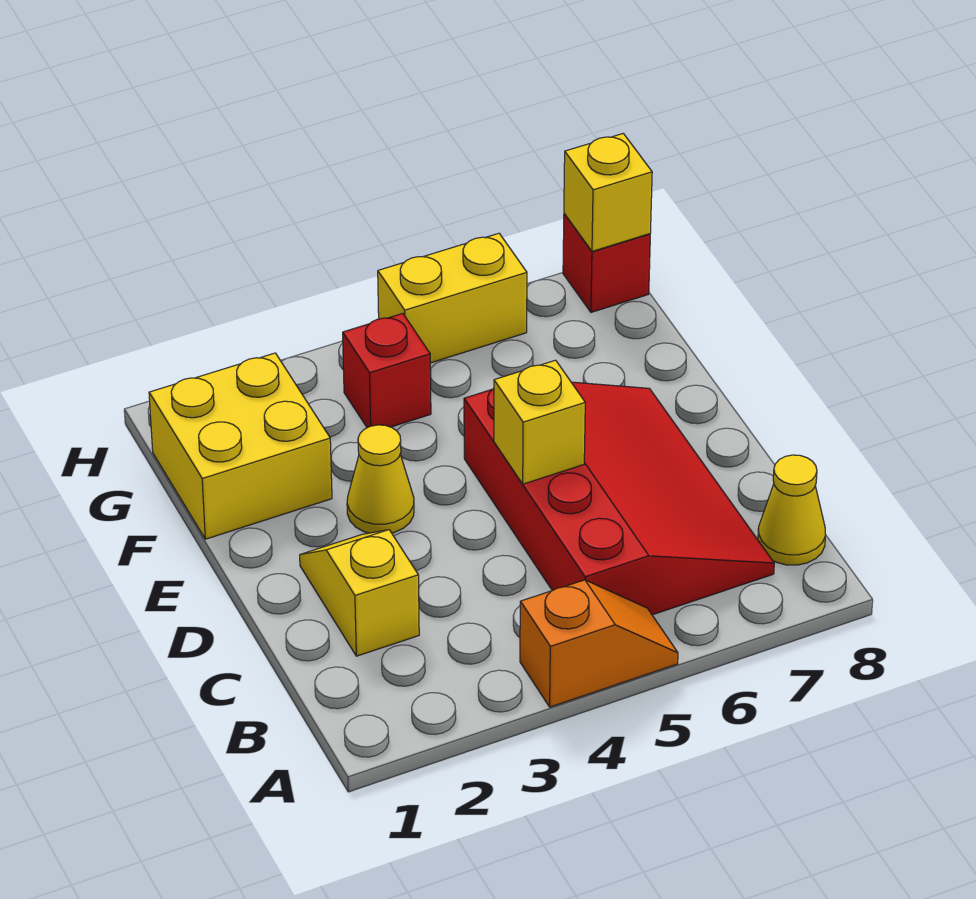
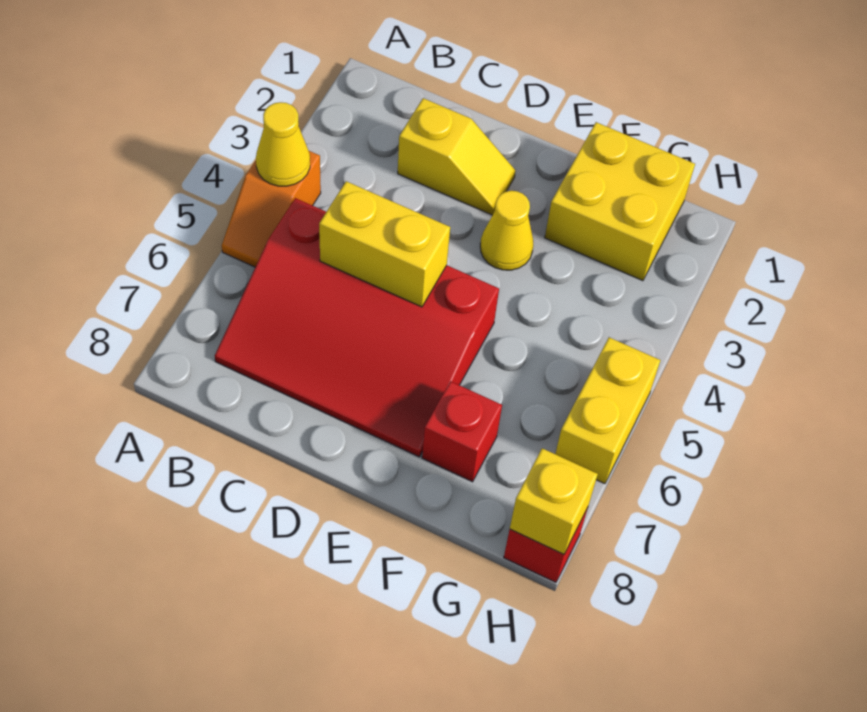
yellow cone B8 level 1 -> yellow cone A4 level 2
yellow brick D5 level 2 -> yellow brick C5:D5 level 2
red brick G4 level 1 -> red brick F7 level 1

